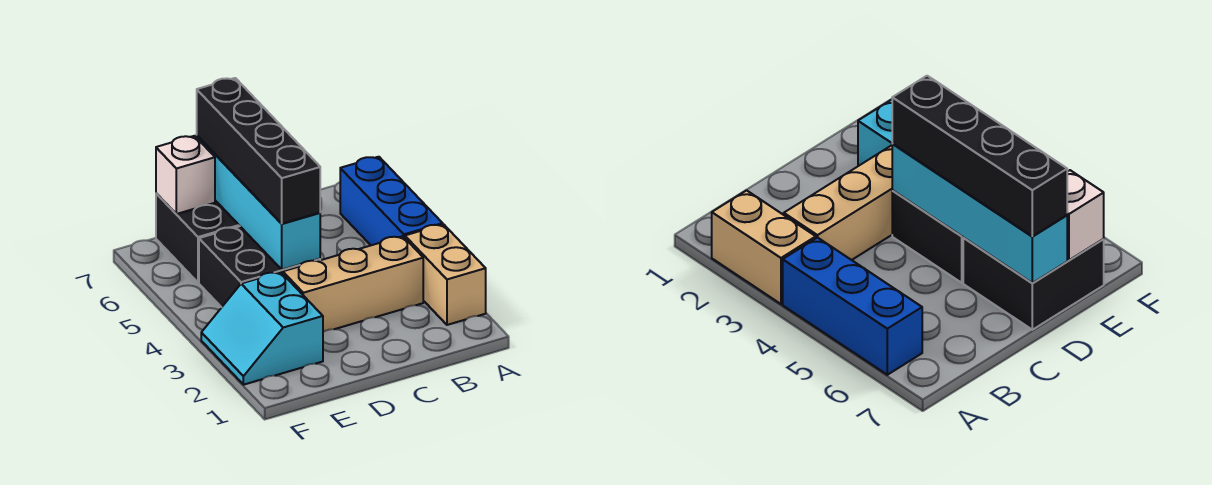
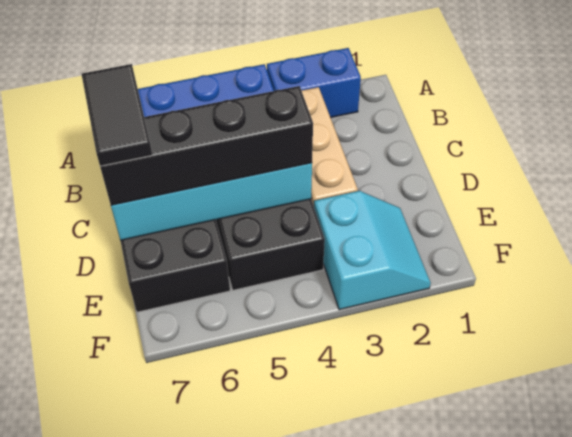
tan brick A2:A3 level 1 -> blue brick A2:A3 level 1
none -> black tile C7:D7 level 4
cyan slope E2:F3 level 1 top E -> cyan slope E2:F3 level 1 top 3
white brick E7 level 2 -> none

